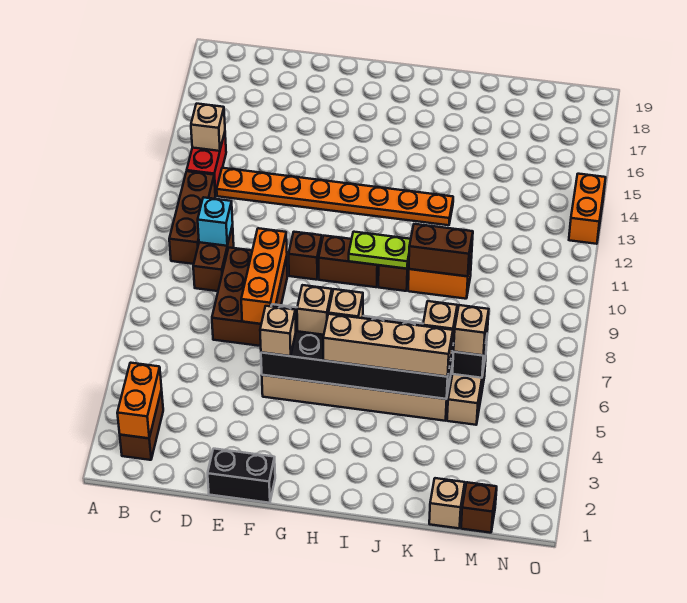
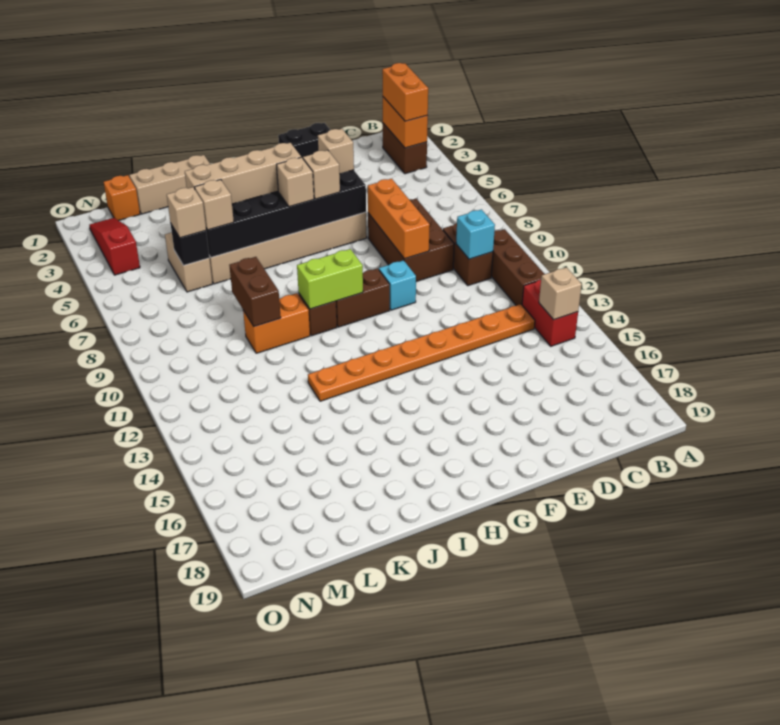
brown brick F10 level 1 -> cyan brick F10 level 1
lime plate H10:I10 level 2 -> lime brick H10:I10 level 2
brown brick J10:K10 level 2 -> brown brick K9:K10 level 2
tan brick L1 level 1 -> tan brick J1:L1 level 1
brown brick M1 level 1 -> orange brick M1 level 1
none -> red slope N2:N4 level 1 top 4
orange brick O13:O14 level 1 -> orange brick B2:B3 level 3

